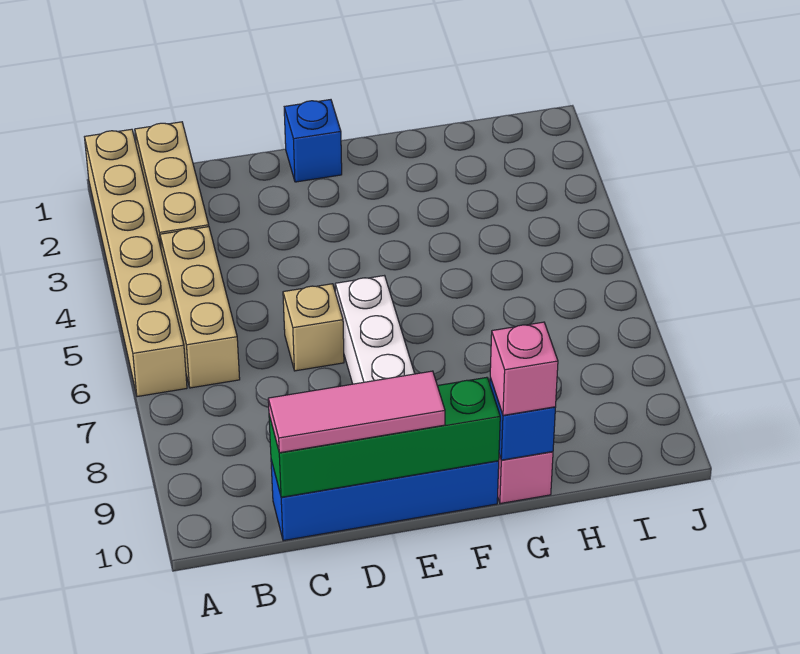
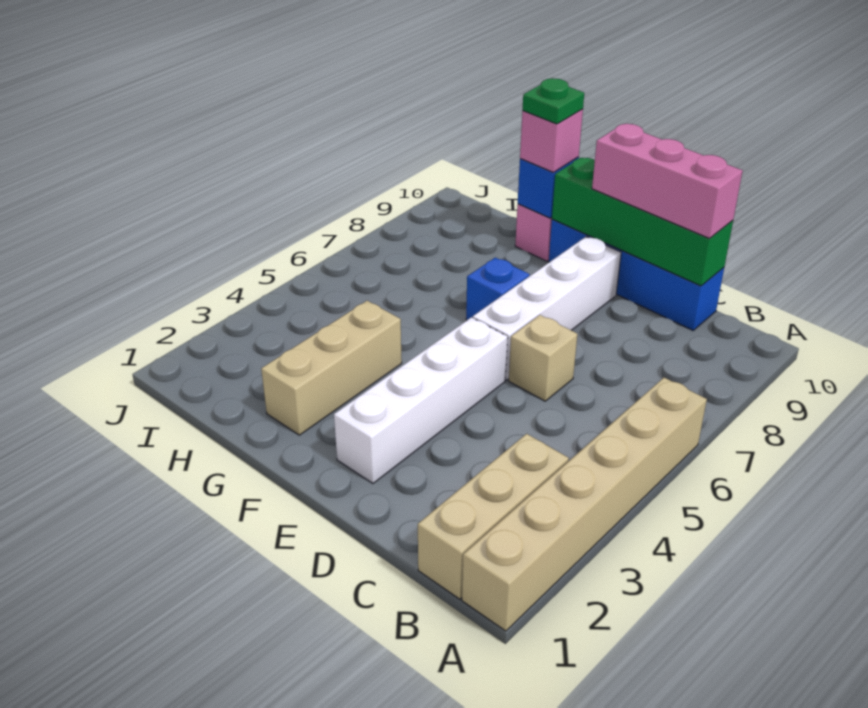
tan brick B4:B6 level 1 -> tan brick G2:G4 level 1
pink tile C10:E10 level 3 -> pink brick C10:E10 level 3
blue brick E1 level 1 -> blue brick F7 level 1
none -> white brick E2:E5 level 1
none -> green plate G10 level 4

